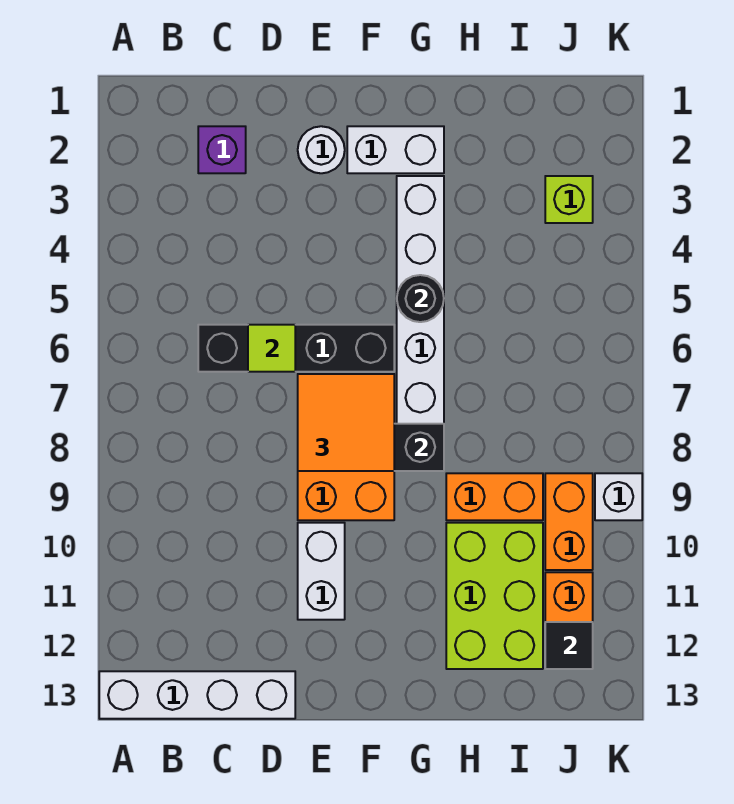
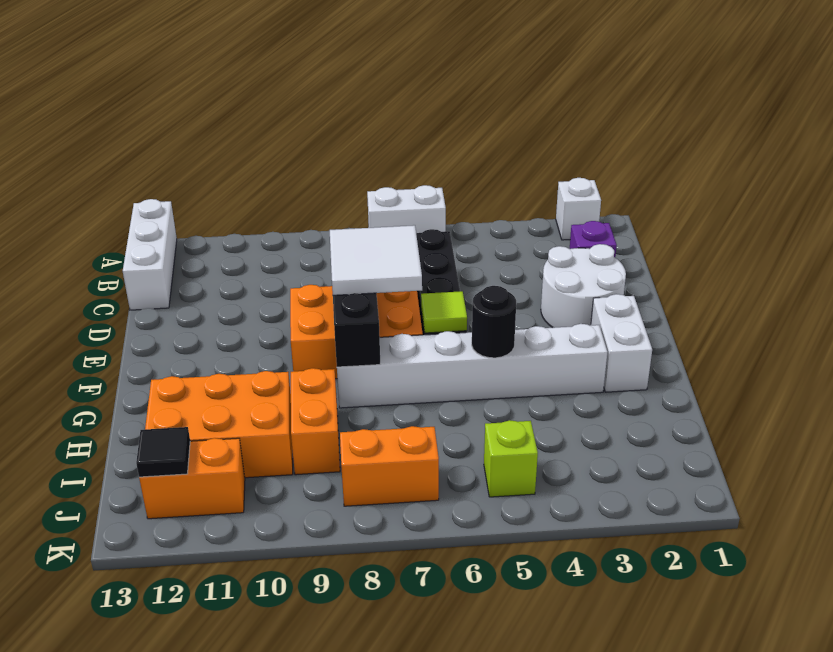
white brick A13:D13 level 1 -> white brick A13:C13 level 1
lime tile D6 level 2 -> lime tile F6 level 2
white round brick E2 level 1 -> white round brick D2:E3 level 1
orange tile E7:F8 level 3 -> white tile E7:F8 level 3
white brick E10:E11 level 1 -> white brick A6:A7 level 1
lime brick H10:I12 level 1 -> orange brick H10:I12 level 1
lime brick J3 level 1 -> lime brick J5 level 1
orange brick J9:J10 level 1 -> orange brick J7:J8 level 1
white brick K9 level 1 -> white brick A2 level 1

